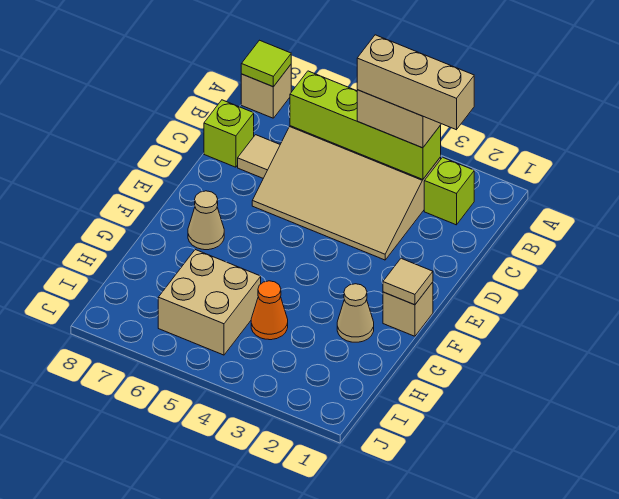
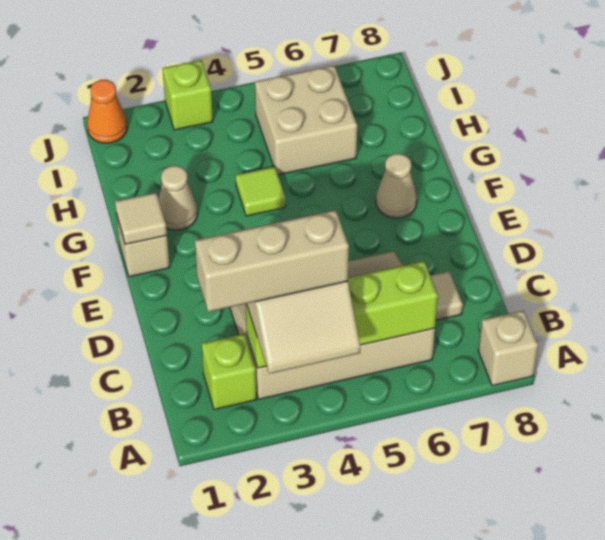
lime tile A8 level 2 -> lime tile G4 level 1
lime brick C8 level 1 -> lime brick J3 level 1
orange cone H4 level 1 -> orange cone J1 level 1

